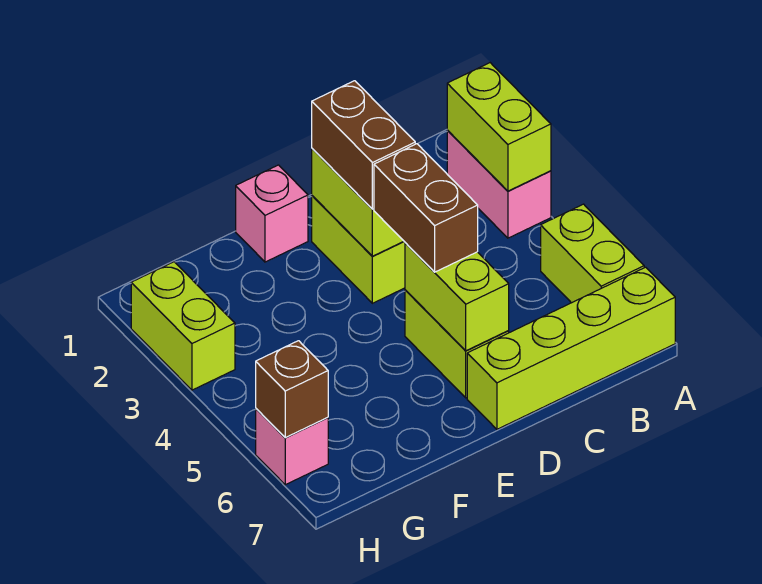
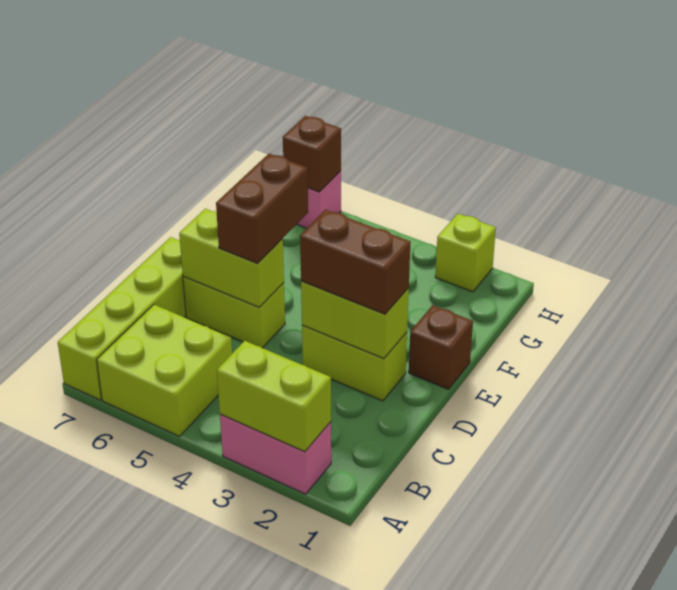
lime brick A5:A6 level 1 -> lime brick A5:B6 level 1
brown brick D4:D5 level 3 -> brown brick D5:E5 level 3
pink brick E1 level 1 -> brown brick E1 level 1
lime brick H2:H3 level 1 -> lime brick H2 level 1

